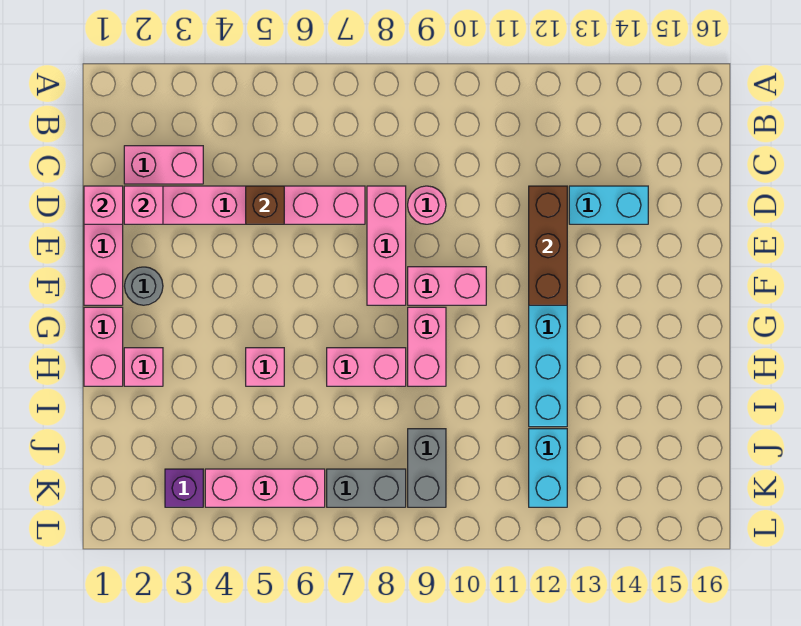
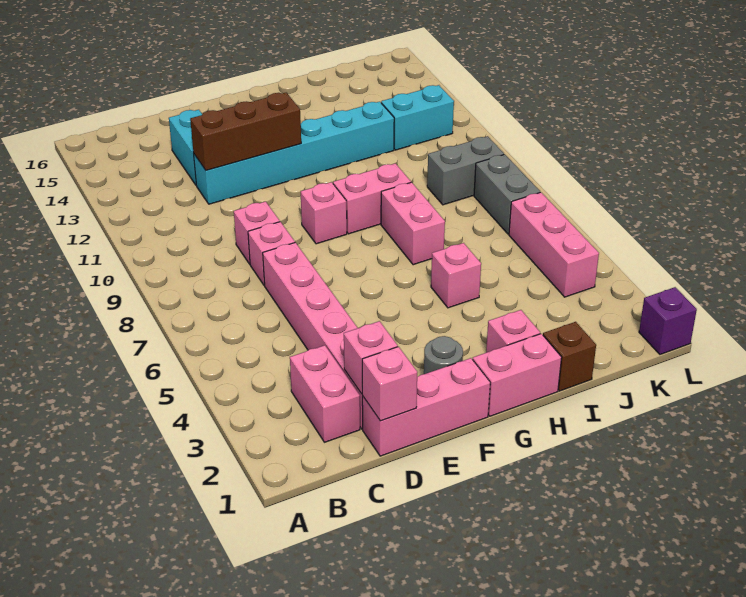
brown brick D5 level 2 -> brown brick I1 level 1
pink brick D8:F8 level 1 -> pink brick D8 level 1
pink round brick D9 level 1 -> pink brick D9 level 1
pink brick F9:F10 level 1 -> pink brick F9 level 1
purple brick K3 level 1 -> purple brick L1 level 1

